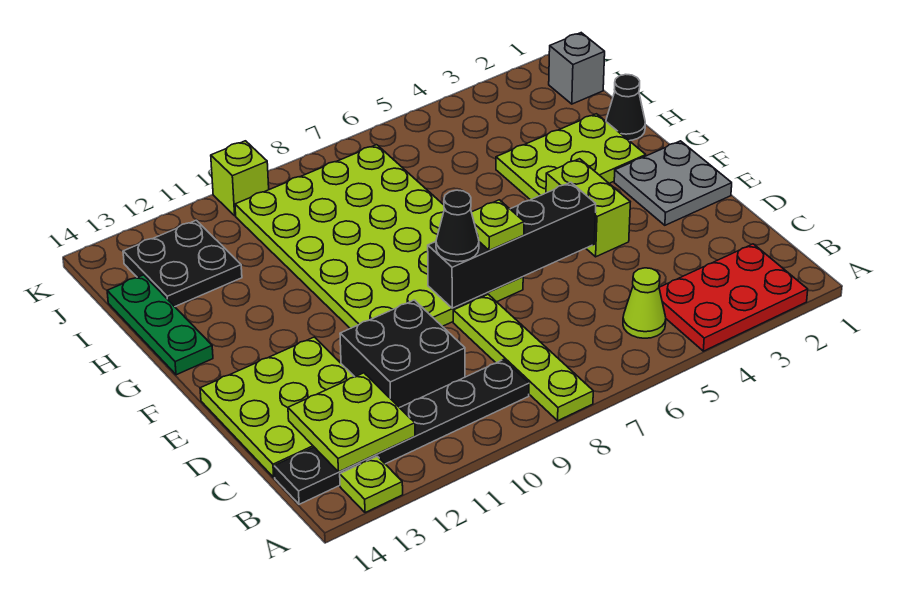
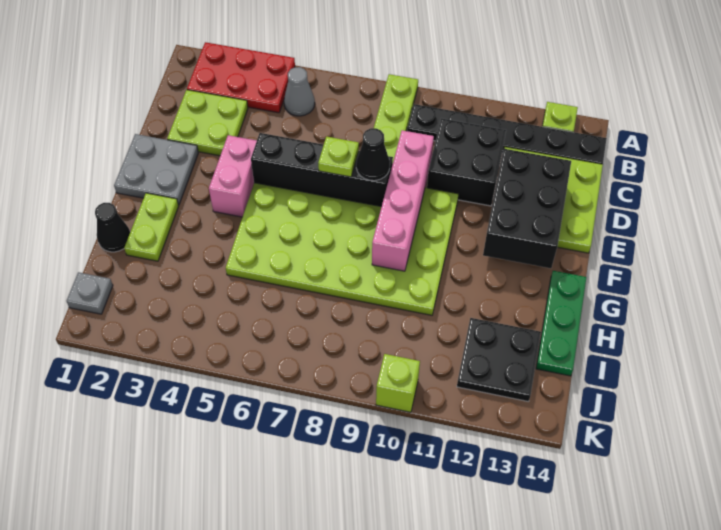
lime cone B5 level 1 -> grey cone B5 level 1
lime plate B12:C13 level 2 -> lime plate C2:D3 level 1
none -> pink brick D9:G9 level 2
none -> black brick D12:F13 level 2
lime brick E4:F4 level 1 -> pink brick E4:F4 level 1
lime plate E7:J10 level 1 -> lime plate E5:H10 level 1
lime plate G2:H4 level 1 -> lime plate G2:H2 level 1
grey brick J1 level 1 -> grey plate J1 level 1

